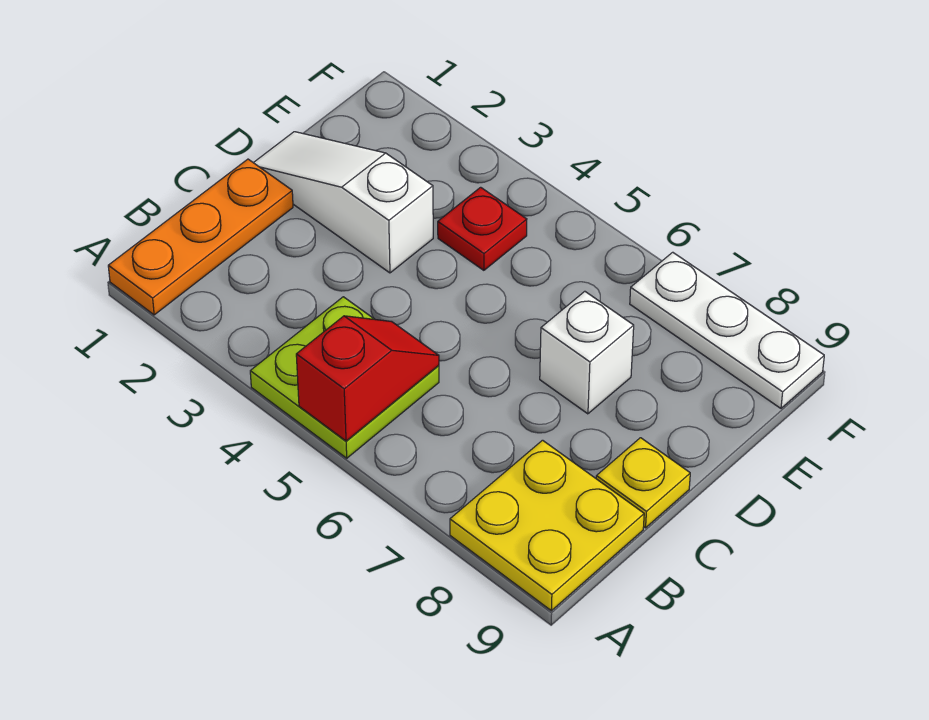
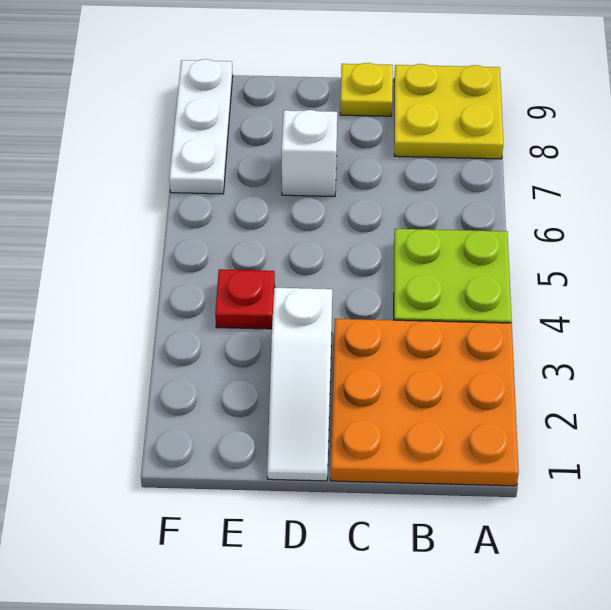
orange plate A1:C1 level 1 -> orange plate A1:C3 level 1
red slope A5:B5 level 2 top A -> none

